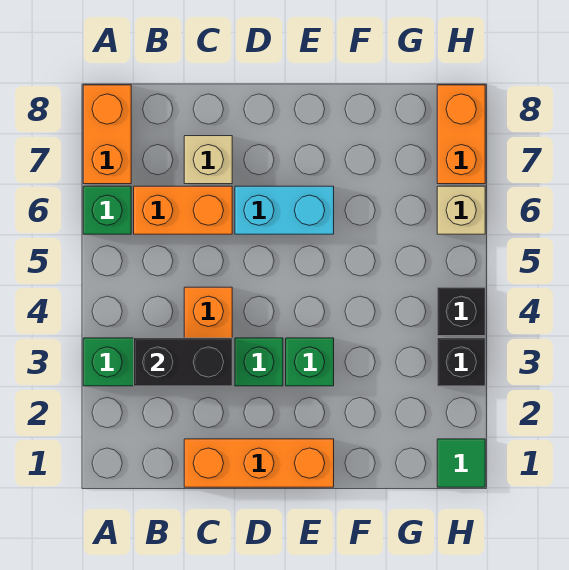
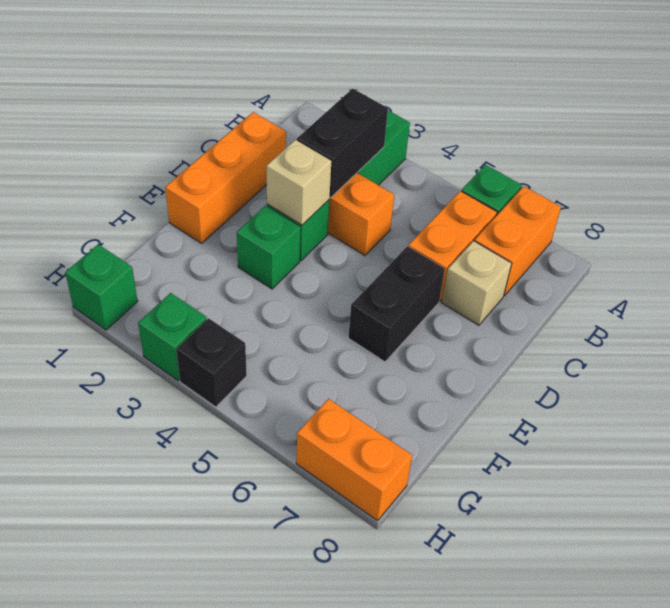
orange brick A7:A8 level 1 -> orange brick A7:B7 level 1
cyan brick D6:E6 level 1 -> black brick D6:E6 level 1
green tile H1 level 1 -> green brick H1 level 1
black brick H3 level 1 -> green brick H3 level 1
tan brick H6 level 1 -> tan brick D3 level 2

